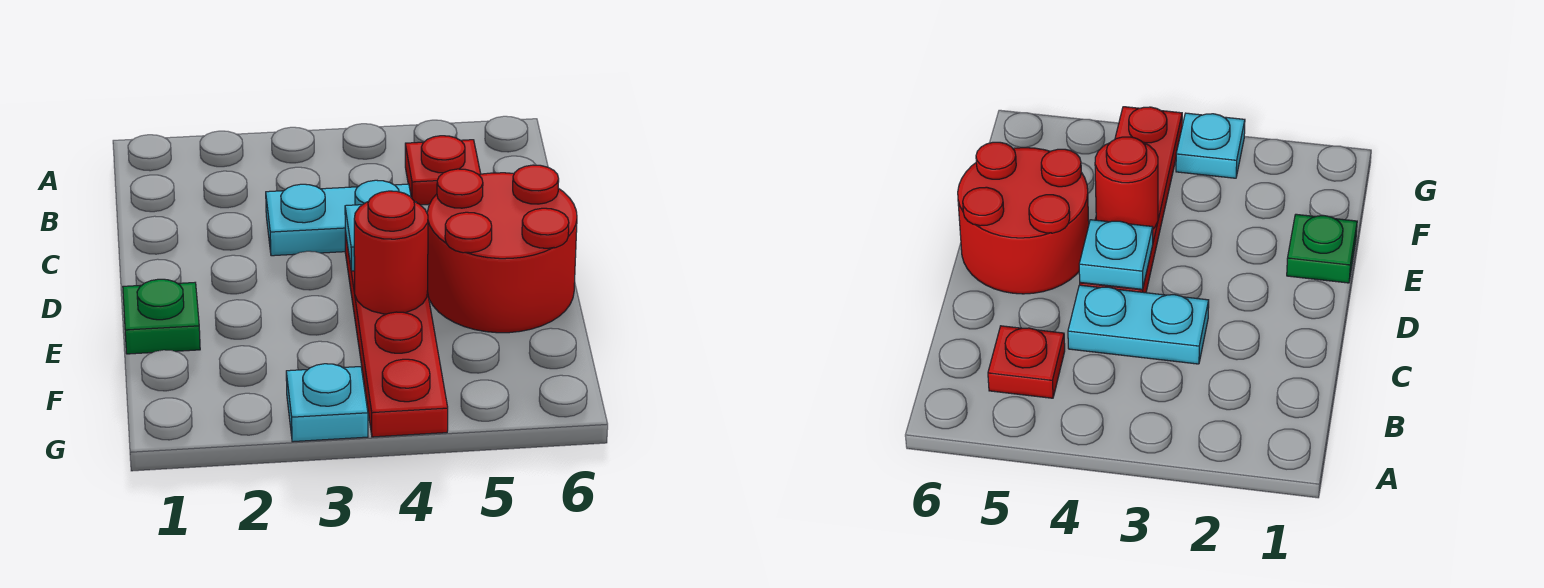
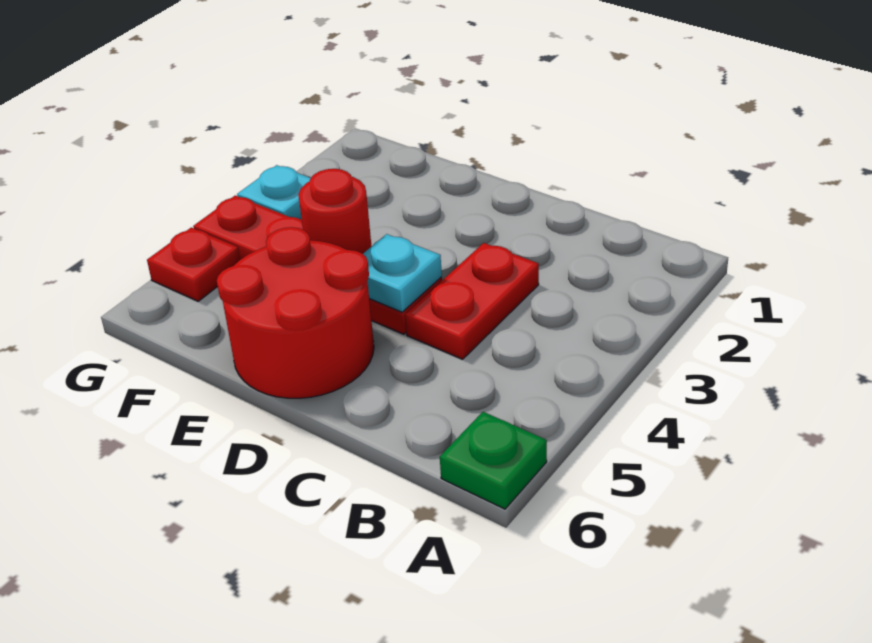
red plate B5 level 1 -> red plate G5 level 1
cyan plate C3:C4 level 1 -> red plate C3:C4 level 1
green plate E1 level 1 -> green plate A6 level 1

